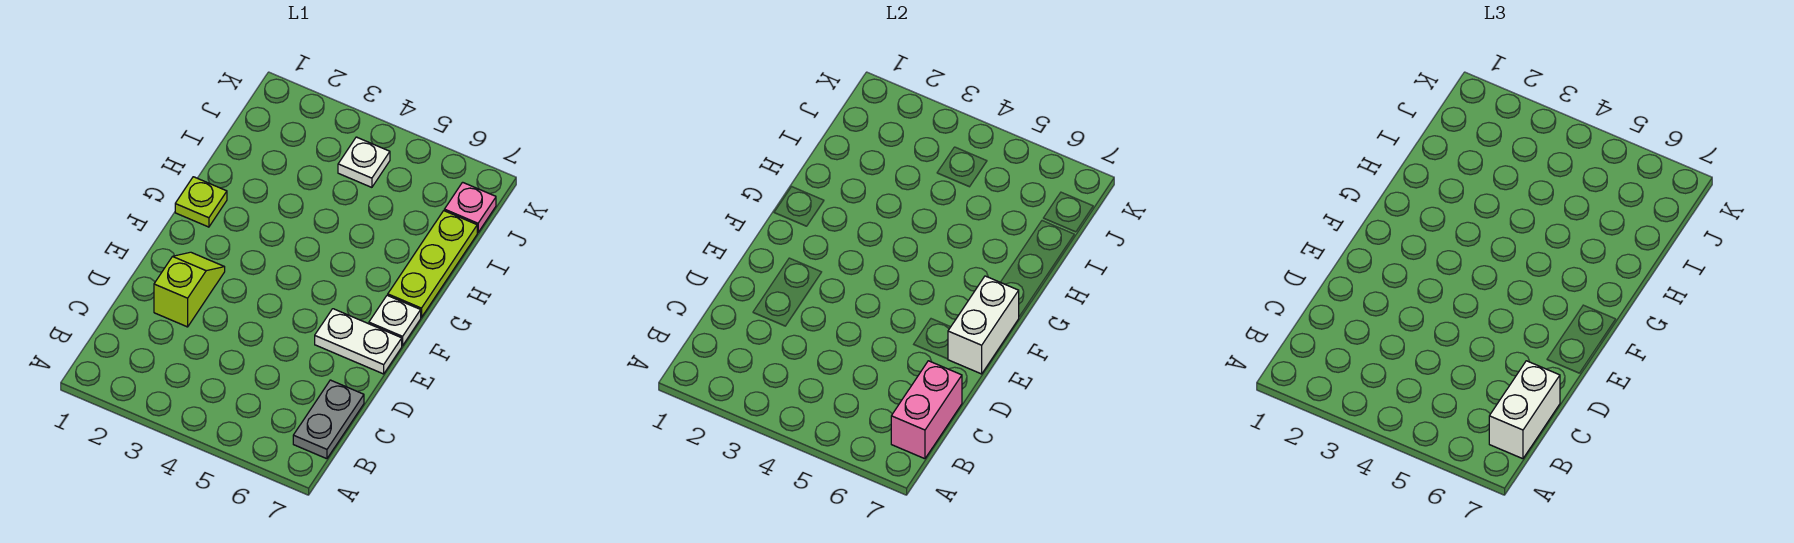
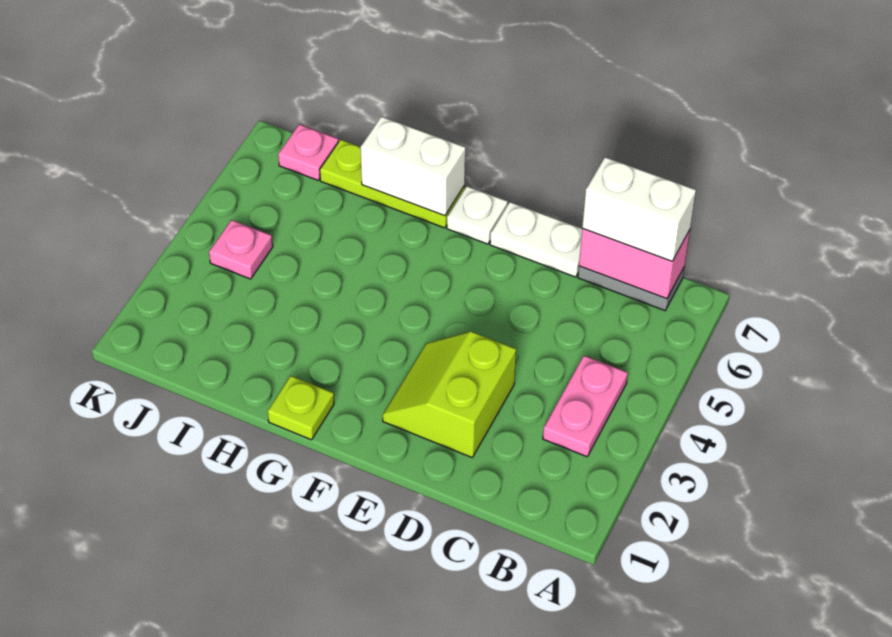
none -> pink plate B3:B4 level 1
lime slope D2:E2 level 1 top D -> lime slope D2:E3 level 1 top D
white plate E6:E7 level 1 -> white plate D7:E7 level 1
white brick E7:F7 level 2 -> white brick G7:H7 level 2
white plate J4 level 1 -> pink plate J4 level 1

